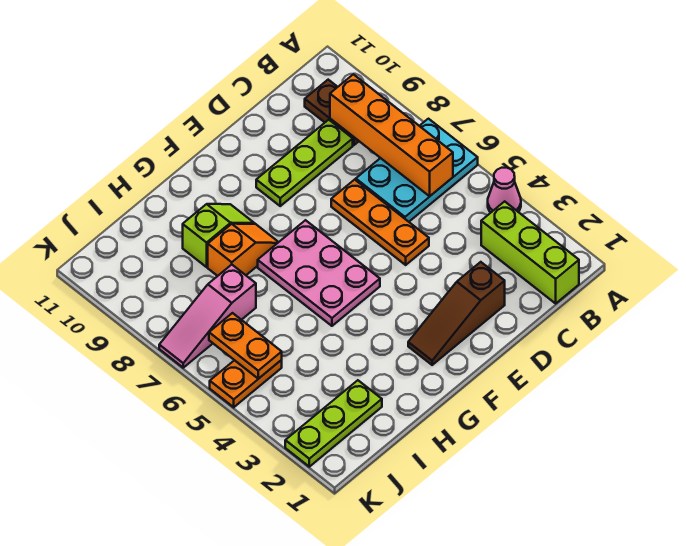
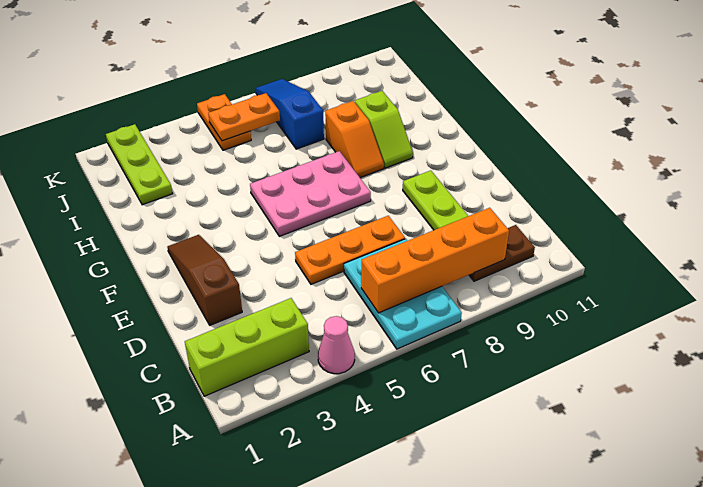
pink slope I7:K7 level 1 top I -> blue slope I7:K7 level 1 top I

